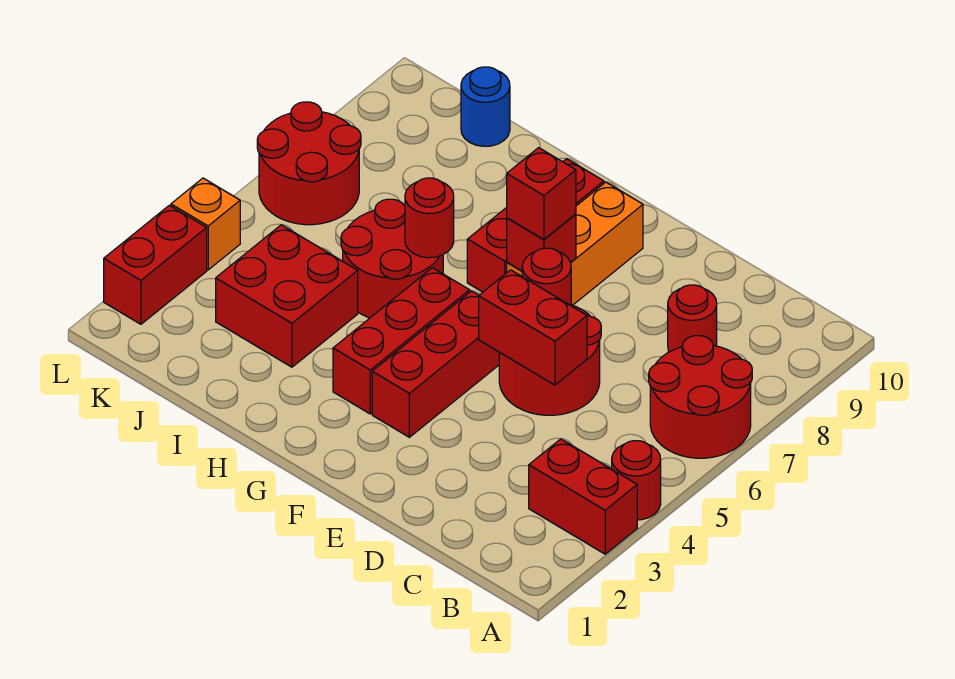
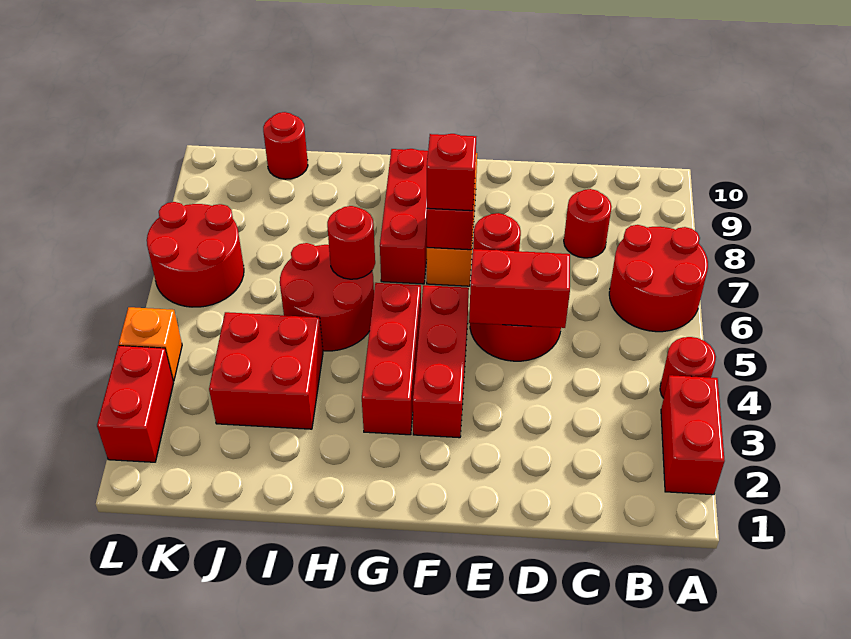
red brick A3:B3 level 1 -> red brick A2:A3 level 1
blue round brick J10 level 1 -> red round brick J10 level 1

